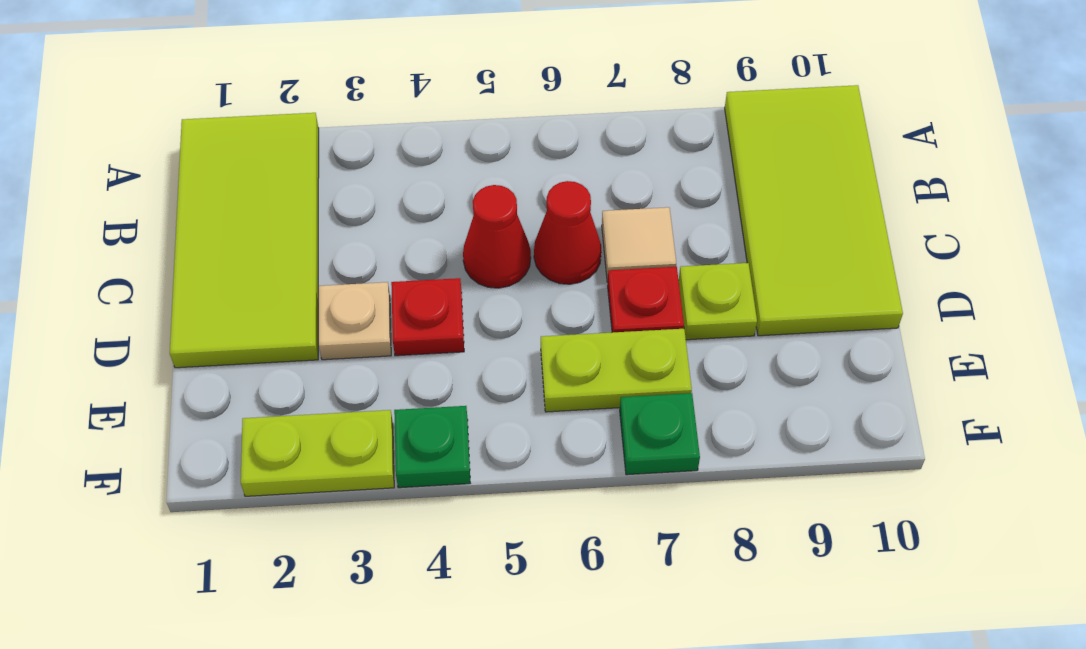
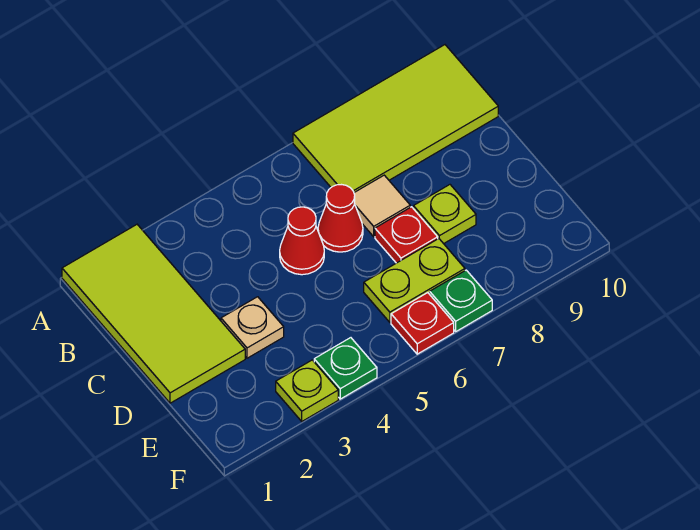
lime tile A9:D10 level 1 -> lime tile A7:B10 level 1
red plate D4 level 1 -> red plate F6 level 1
lime plate F2:F3 level 1 -> lime plate F3 level 1

